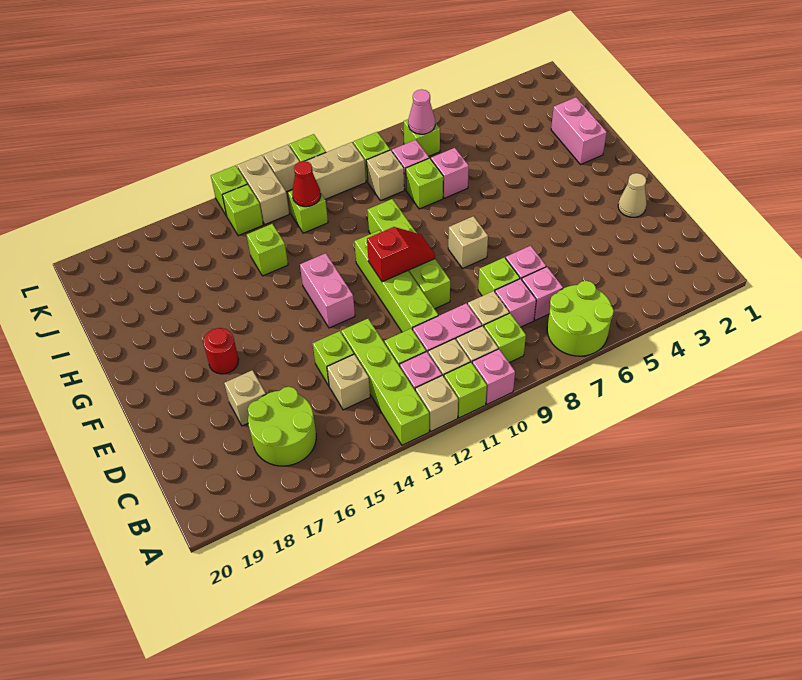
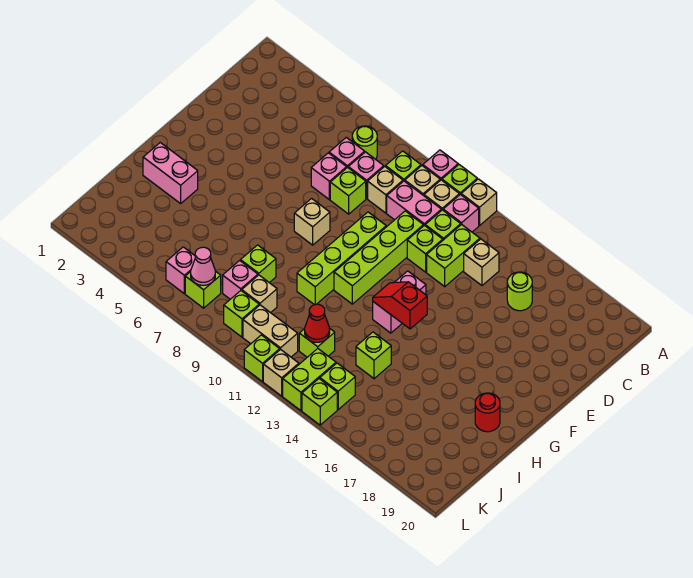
lime round brick A6:B7 level 1 -> lime round brick B7 level 1
lime brick A13:D13 level 1 -> lime brick C13:D13 level 1
lime round brick B16:C17 level 1 -> lime round brick C16 level 1
lime brick D14 level 1 -> lime brick D12 level 1
tan brick D17 level 1 -> none
tan cone E2 level 1 -> none
red slope F10:F11 level 2 top 11 -> red slope G13:G14 level 2 top 14
red round brick F17 level 1 -> red round brick H19 level 1
pink brick H2:I2 level 1 -> pink brick H2:H3 level 1
pink brick I7 level 1 -> pink brick K6 level 1
tan brick K13:L13 level 1 -> lime brick K13:L13 level 1

